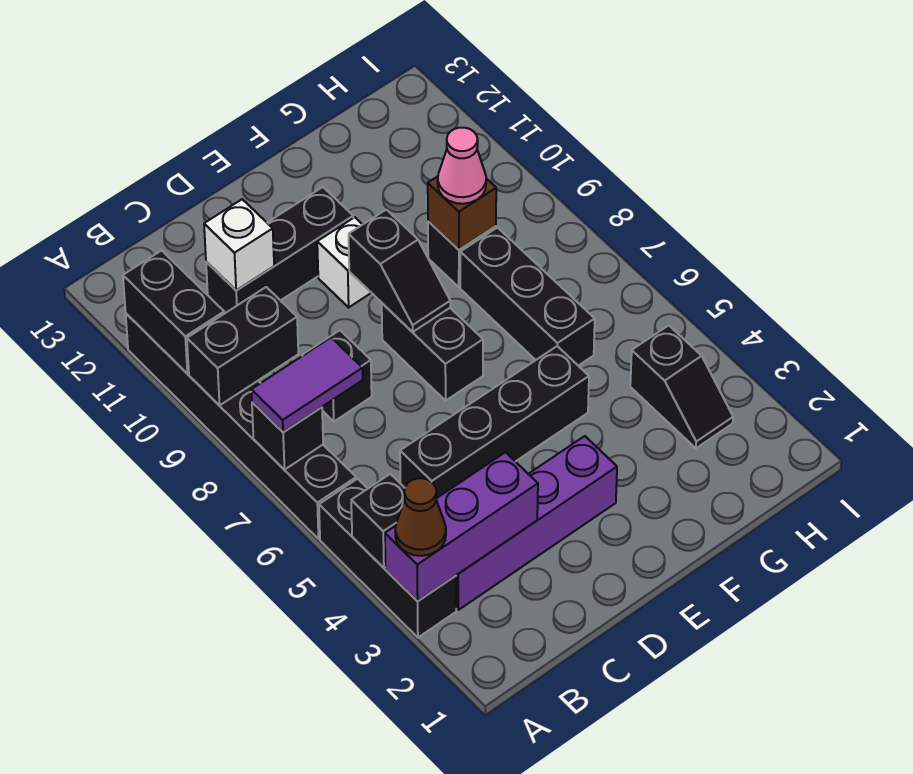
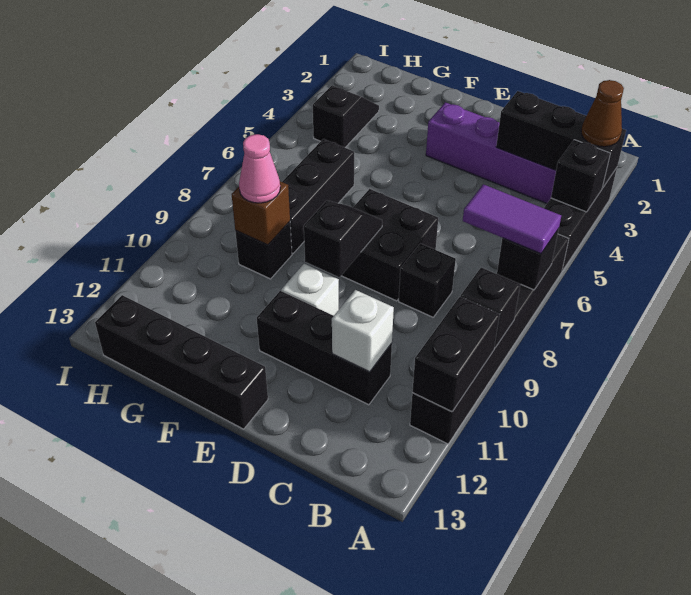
purple brick A3:C3 level 2 -> black brick A3:C3 level 2
black brick A9:B9 level 2 -> black brick A9 level 2
black brick C5:F5 level 1 -> black brick E13:H13 level 1
black brick E7:E8 level 1 -> black brick D7:E8 level 1

